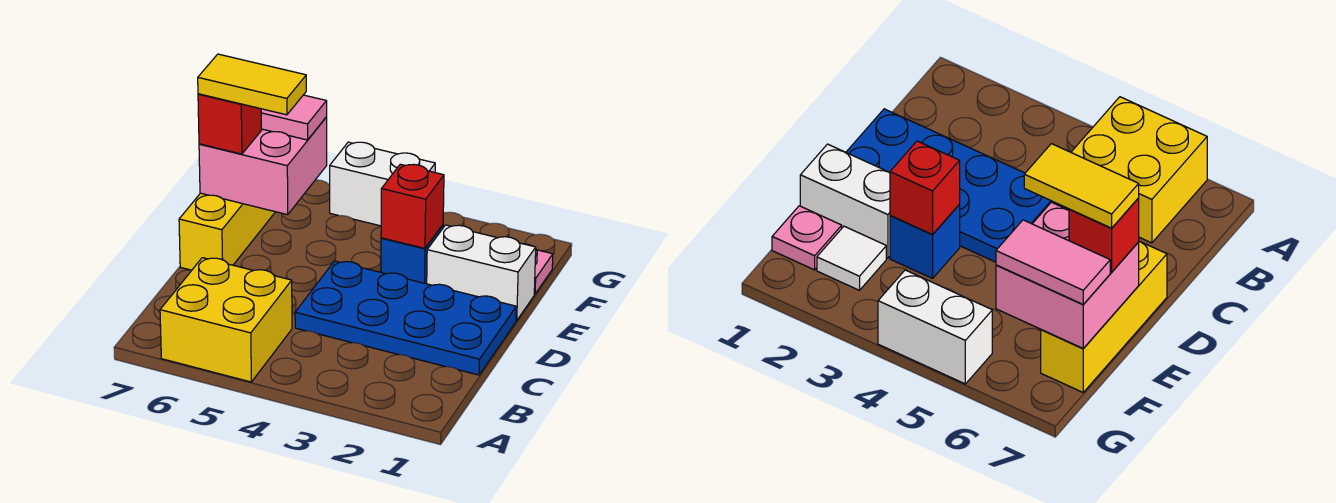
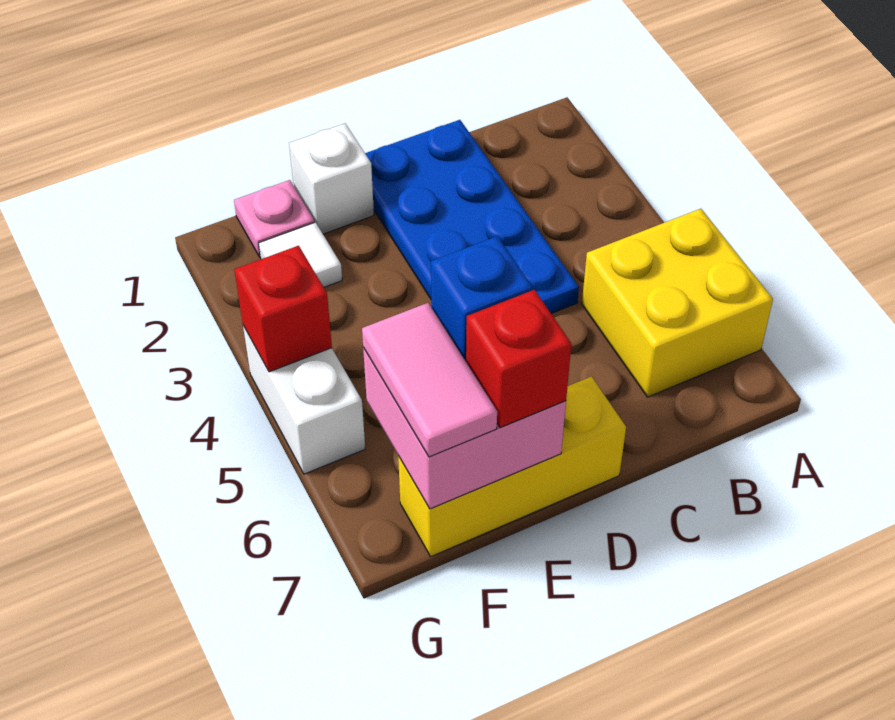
white brick E1:E2 level 1 -> white brick E1 level 1
blue brick E3 level 1 -> blue brick E6 level 3
red brick E3 level 2 -> red brick G4 level 2
yellow tile E6:E7 level 4 -> none

